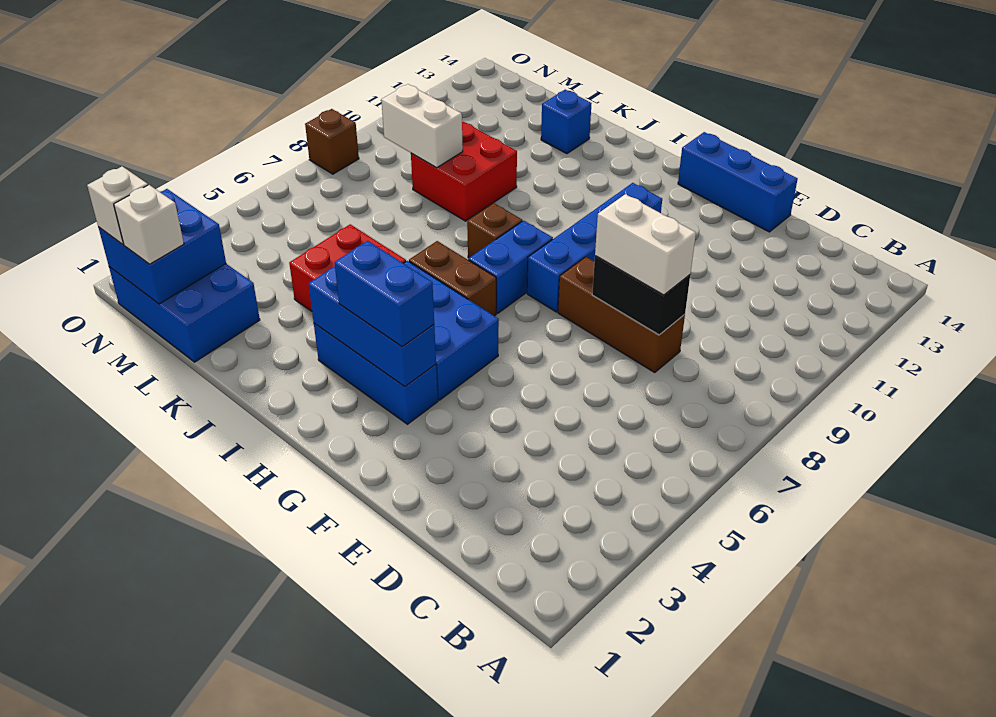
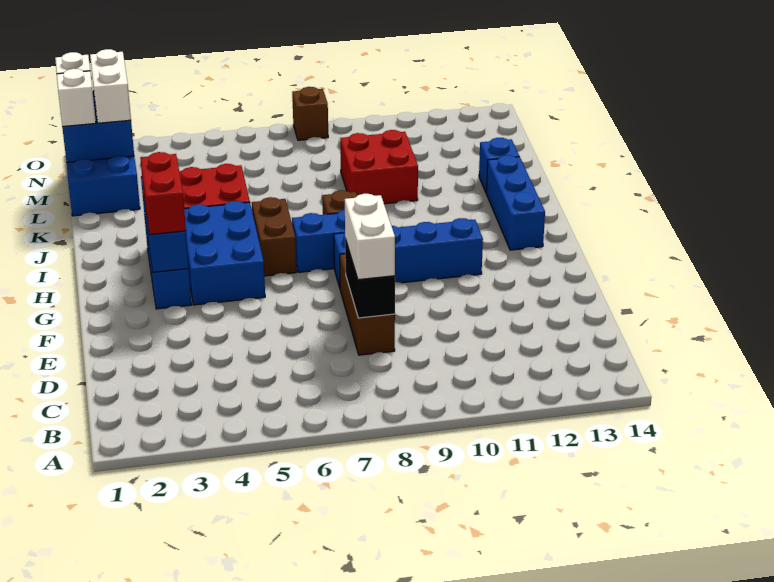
blue brick E14:G14 level 1 -> blue brick H13:J13 level 1
blue brick G3:H3 level 3 -> red brick G3:H3 level 3
white brick L9:M9 level 2 -> white brick M2:N2 level 3

